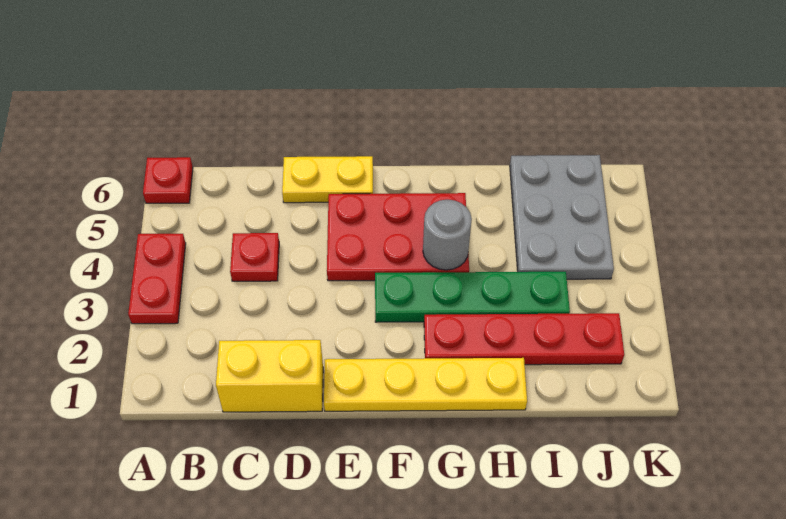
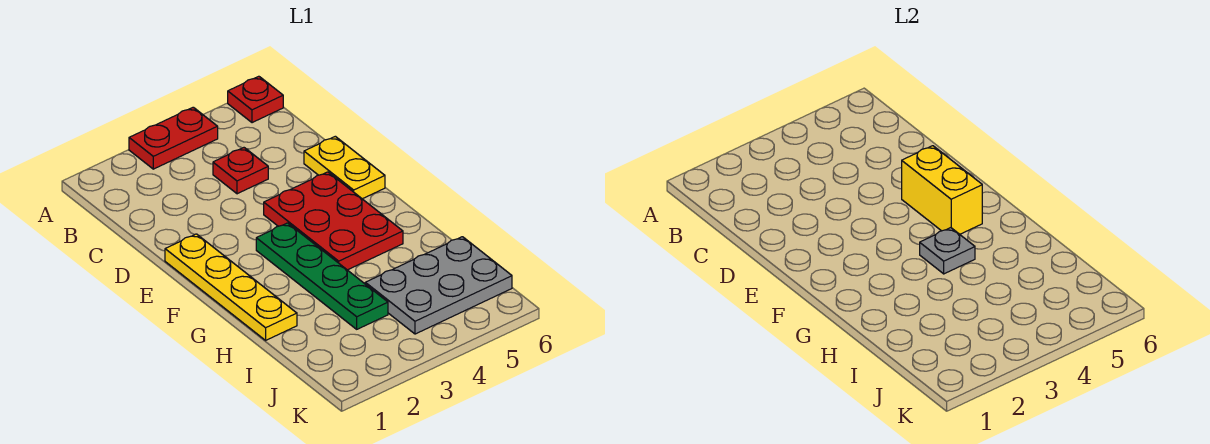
yellow brick C1:D1 level 1 -> yellow brick E5:F5 level 2
red plate G2:J2 level 1 -> none
grey round brick G4 level 2 -> grey plate G4 level 2

